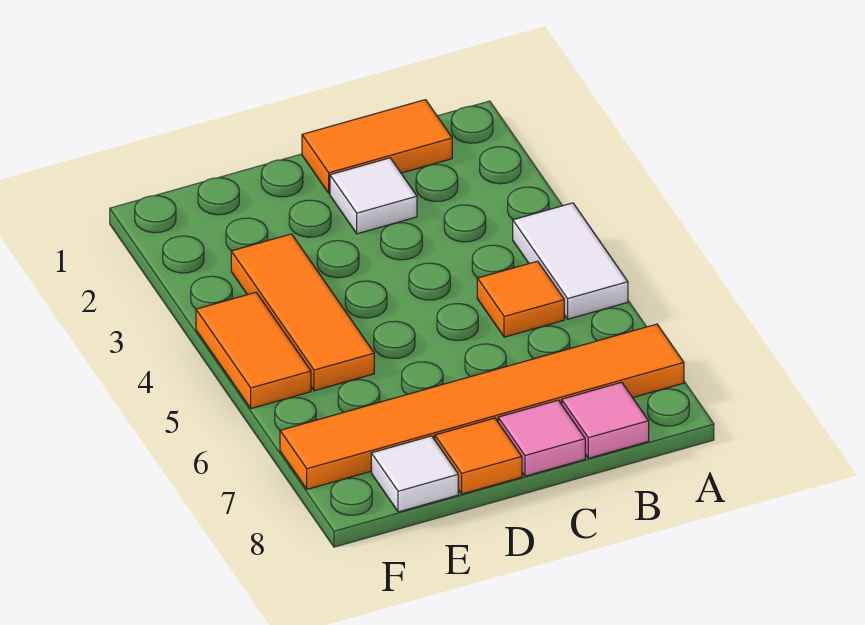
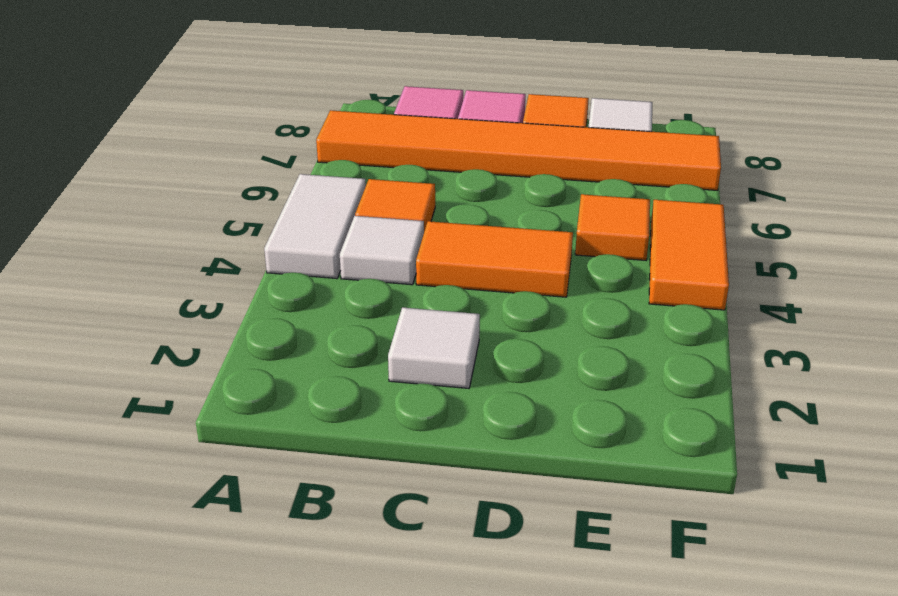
orange tile B1:C1 level 1 -> orange tile C4:D4 level 1
none -> white tile B4 level 1
orange tile E3:E5 level 1 -> orange tile E5 level 1

